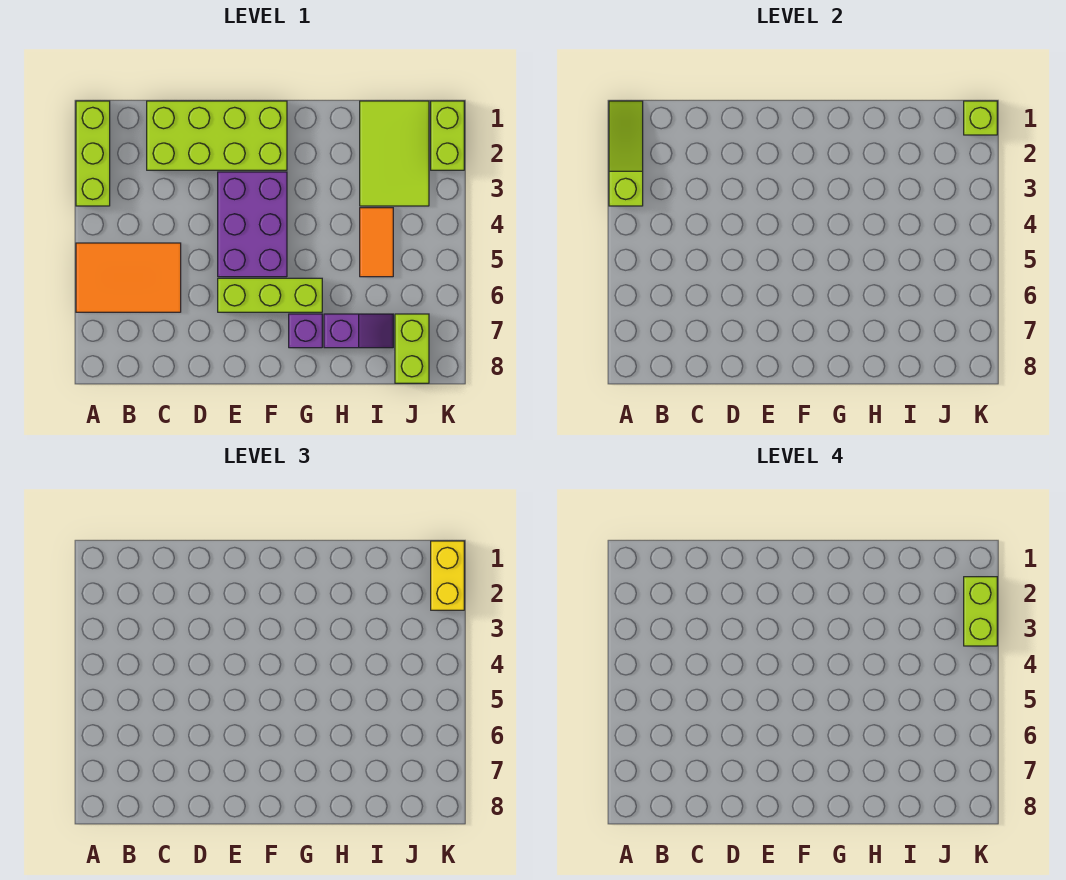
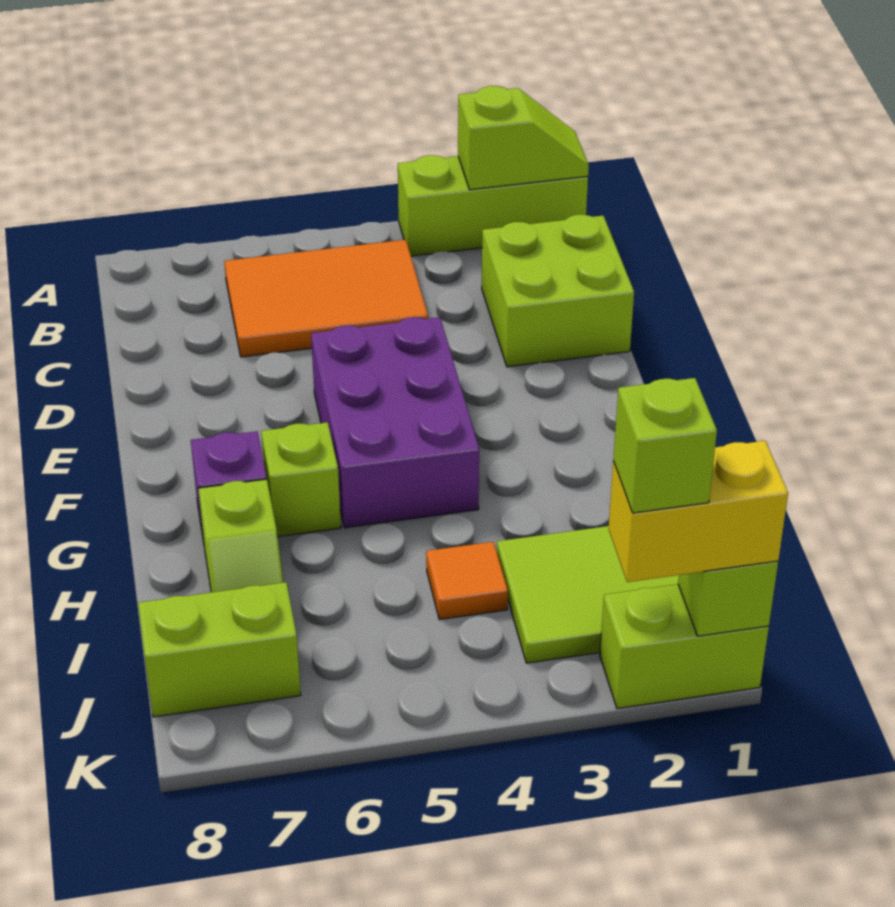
lime slope A1:A3 level 2 top 3 -> lime slope A1:A2 level 2 top 2
orange tile A5:C6 level 1 -> orange tile B4:C6 level 1
lime brick C1:F2 level 1 -> lime brick C1:D2 level 1
purple brick E3:F5 level 1 -> purple brick E4:G5 level 1
lime brick E6:G6 level 1 -> lime brick G6 level 1
purple slope H7:I7 level 1 top H -> lime slope H7:I7 level 1 top H
orange tile I4:I5 level 1 -> orange tile I4 level 1
lime brick K2:K3 level 4 -> lime brick K2 level 4

